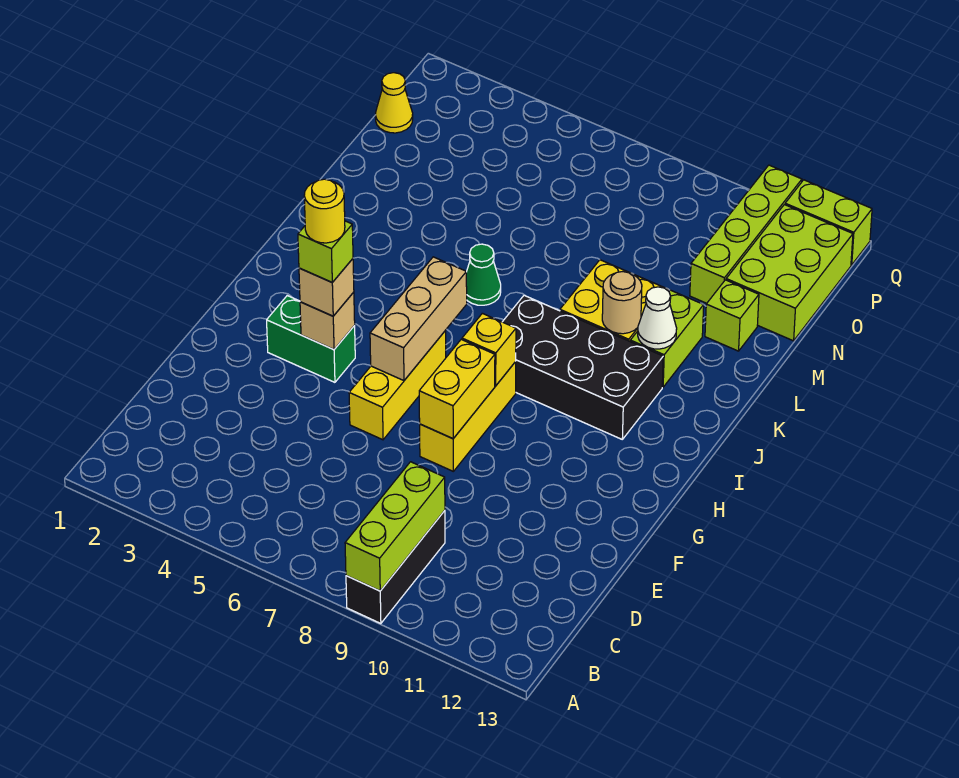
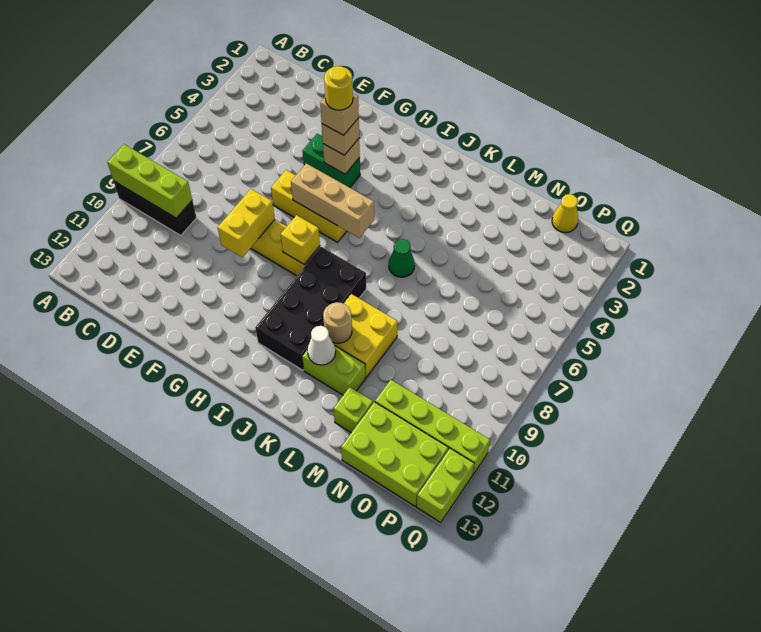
yellow brick F8:G8 level 2 -> yellow brick F8:F9 level 2
green brick G3:G4 level 1 -> green brick F4:G4 level 1
lime brick G4 level 4 -> tan brick G4 level 4

